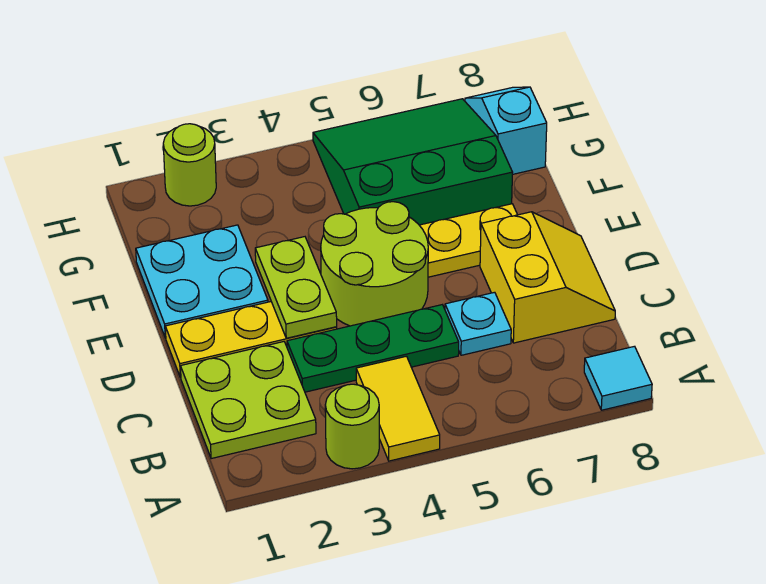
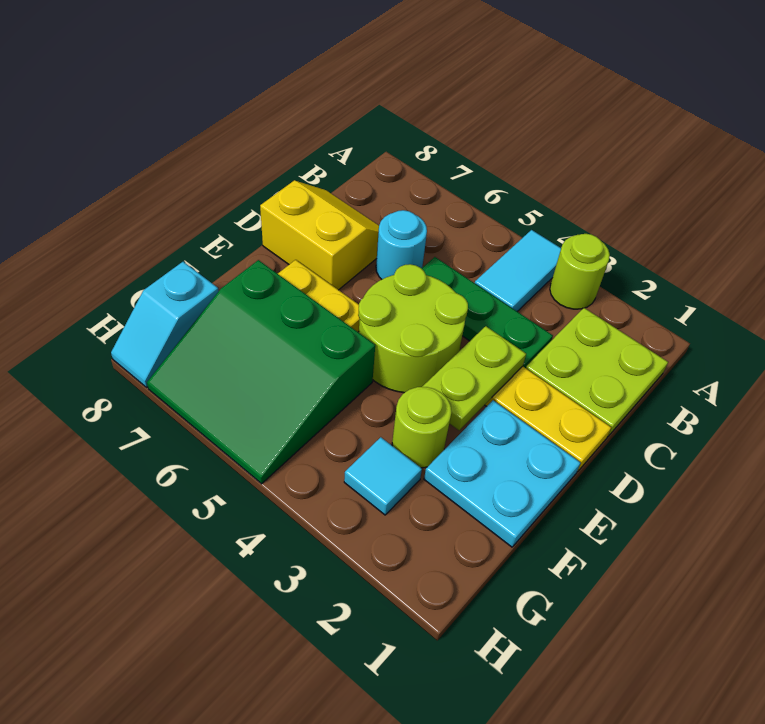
yellow tile A4:B4 level 1 -> cyan tile A4:B4 level 1
cyan tile A8 level 1 -> cyan tile G3 level 1
cyan plate C6 level 1 -> cyan round brick C6 level 1
yellow slope C7:D8 level 1 top 7 -> yellow slope C7:D8 level 1 top D
lime round brick H2 level 1 -> lime round brick F3 level 1

